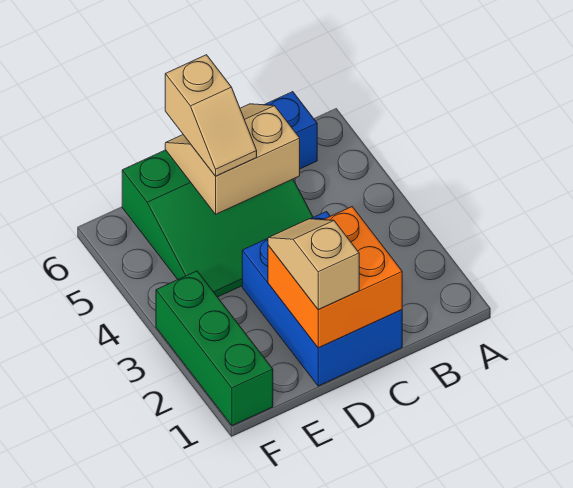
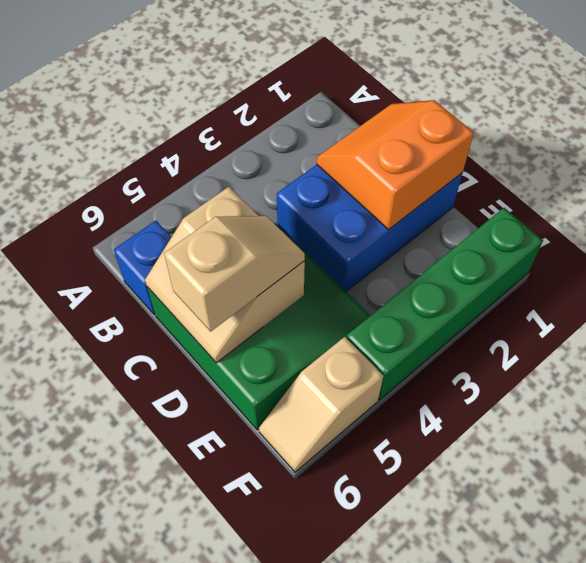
orange brick C1:D2 level 2 -> orange slope C1:D2 level 2 top D
tan slope D1:D2 level 3 top 1 -> tan slope F5:F6 level 1 top 5
green brick F1:F3 level 1 -> green brick F1:F4 level 1

